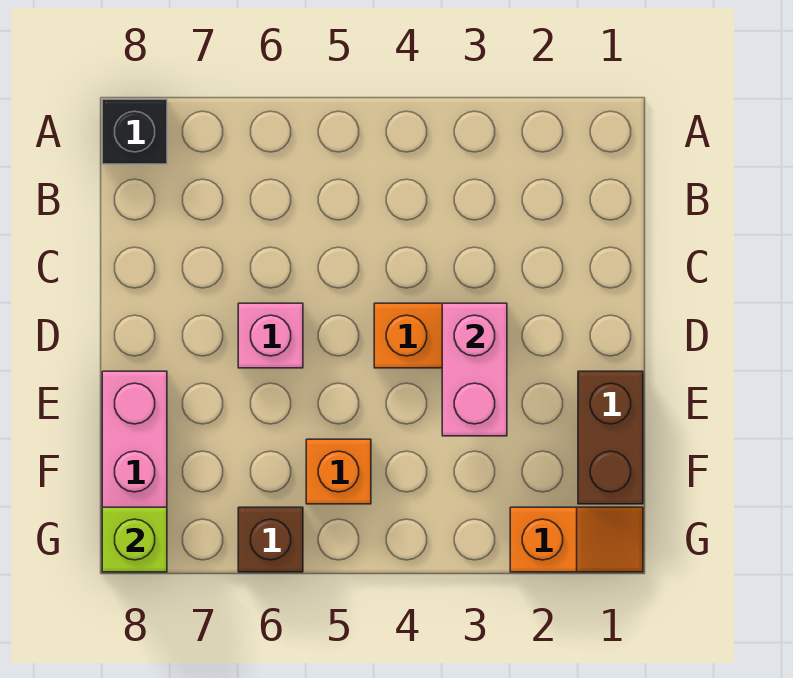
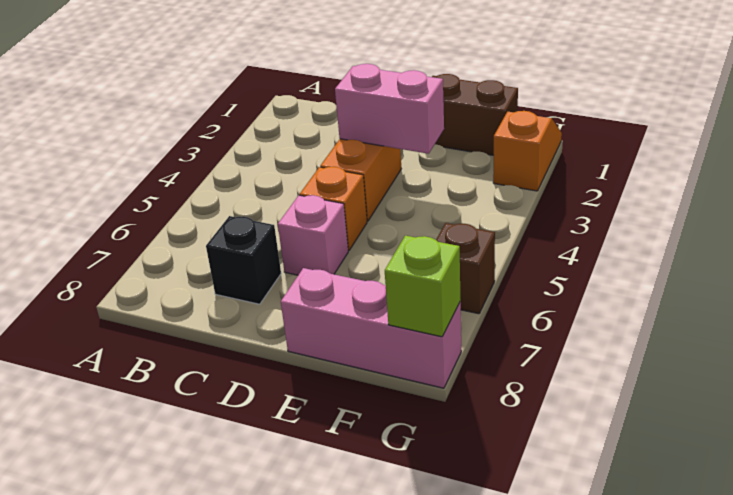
black brick A8 level 1 -> black brick C7 level 1
orange brick F5 level 1 -> orange brick D5 level 1

